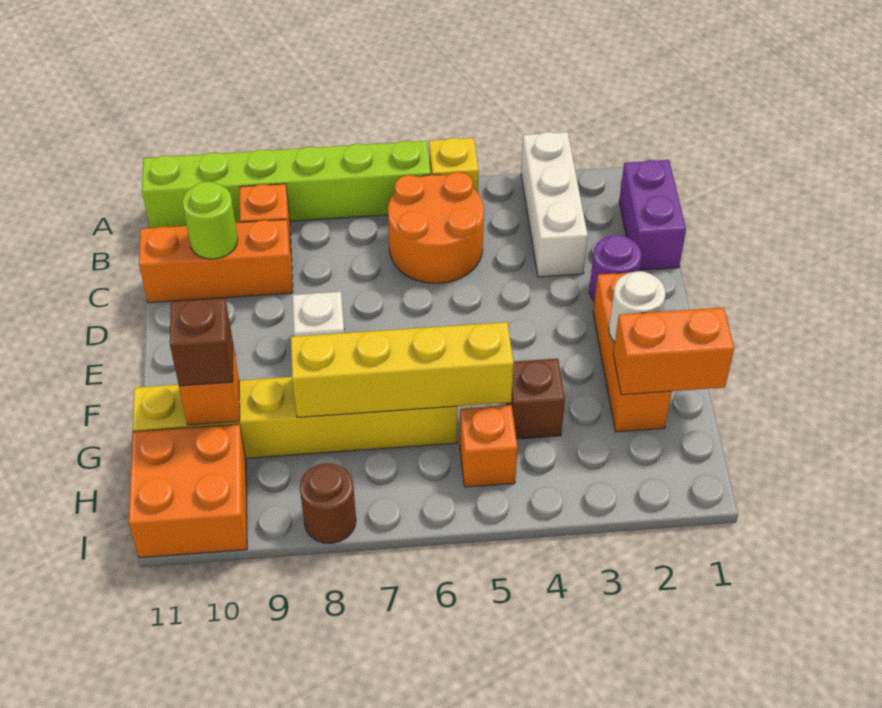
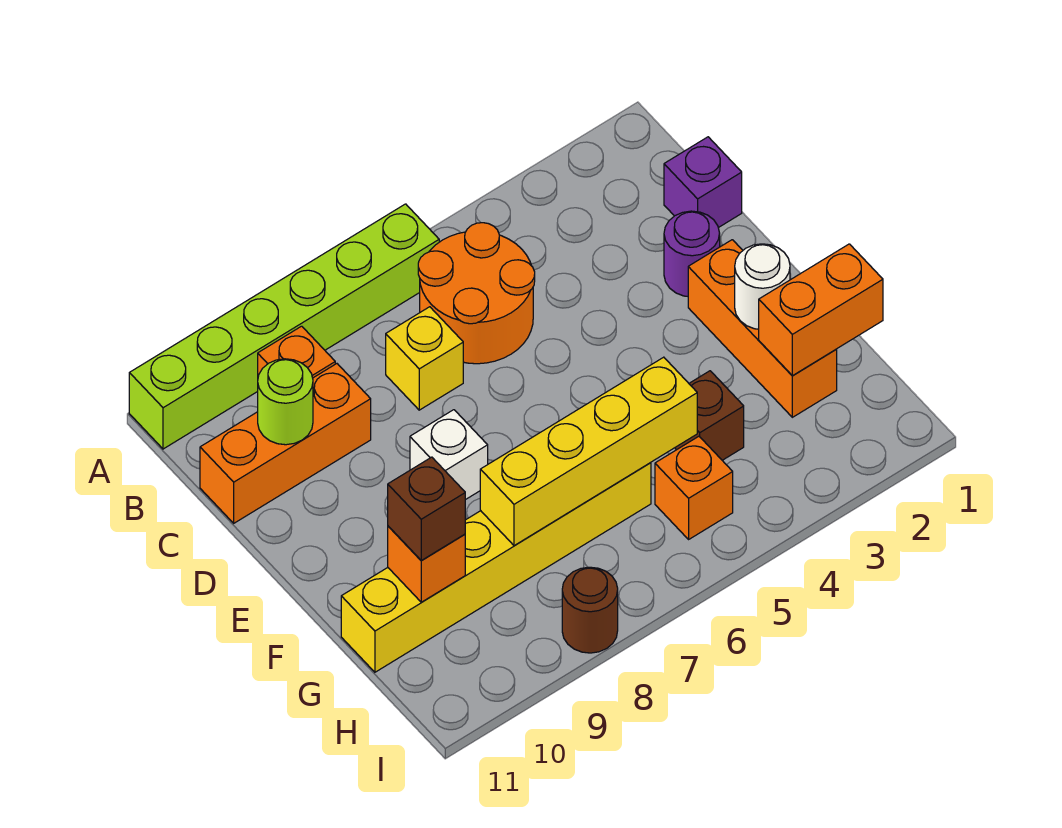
white brick A3:C3 level 1 -> none
yellow brick A5 level 1 -> yellow brick C7 level 1
purple brick B1:C1 level 1 -> purple brick C1 level 1
orange brick H10:I11 level 1 -> none

